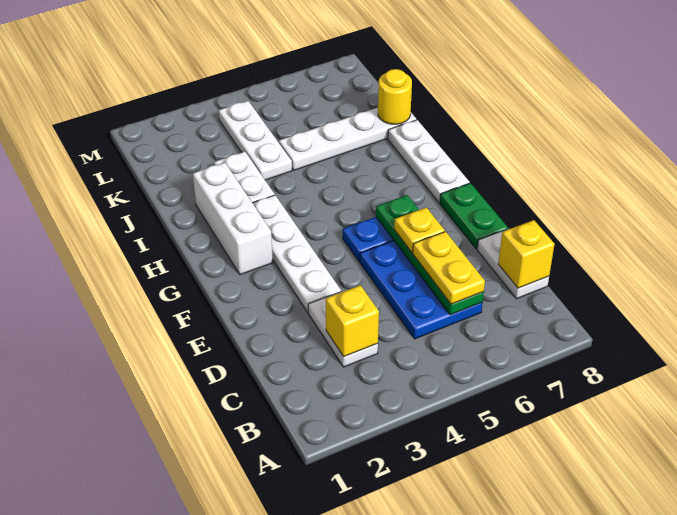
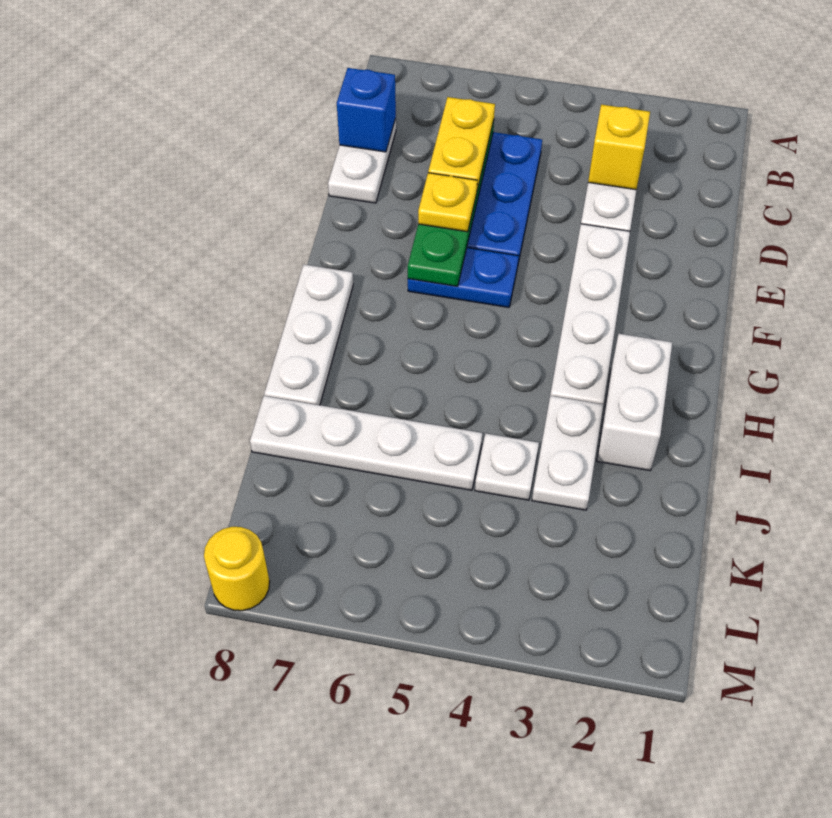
yellow brick C8 level 2 -> blue brick C8 level 2
green plate E8:F8 level 1 -> none
white brick G2:I2 level 1 -> white brick H2:I2 level 1
white plate J4:L4 level 1 -> white plate J4 level 1
yellow round brick J8 level 2 -> yellow round brick M8 level 1

